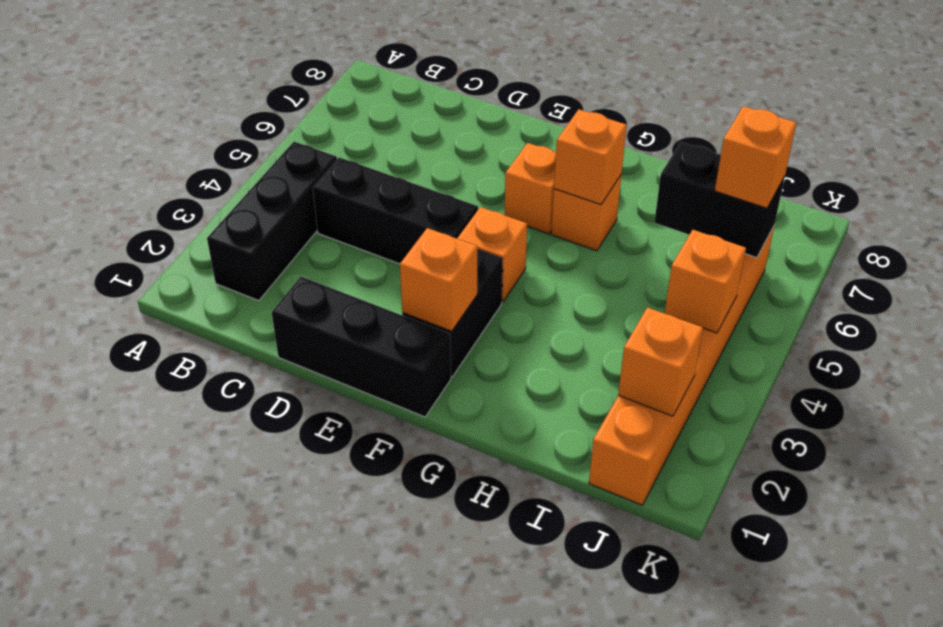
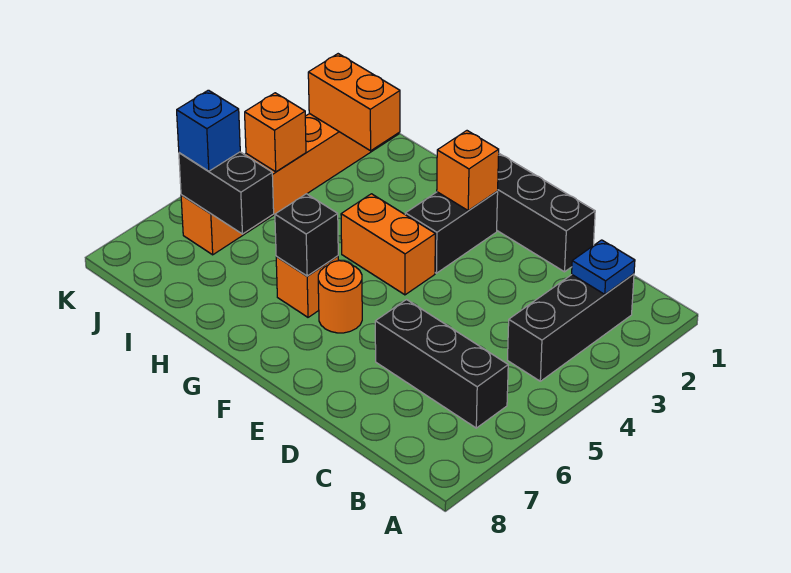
none -> blue plate B2 level 2
black brick C4:E4 level 1 -> black brick B6:D6 level 1
orange brick F4 level 1 -> orange brick F4:G4 level 1
orange brick F6 level 1 -> orange round brick F6 level 1
orange brick G6 level 2 -> black brick G6 level 2
orange brick J2 level 2 -> orange brick I2:J2 level 2
orange brick J6 level 3 -> blue brick J6 level 3

